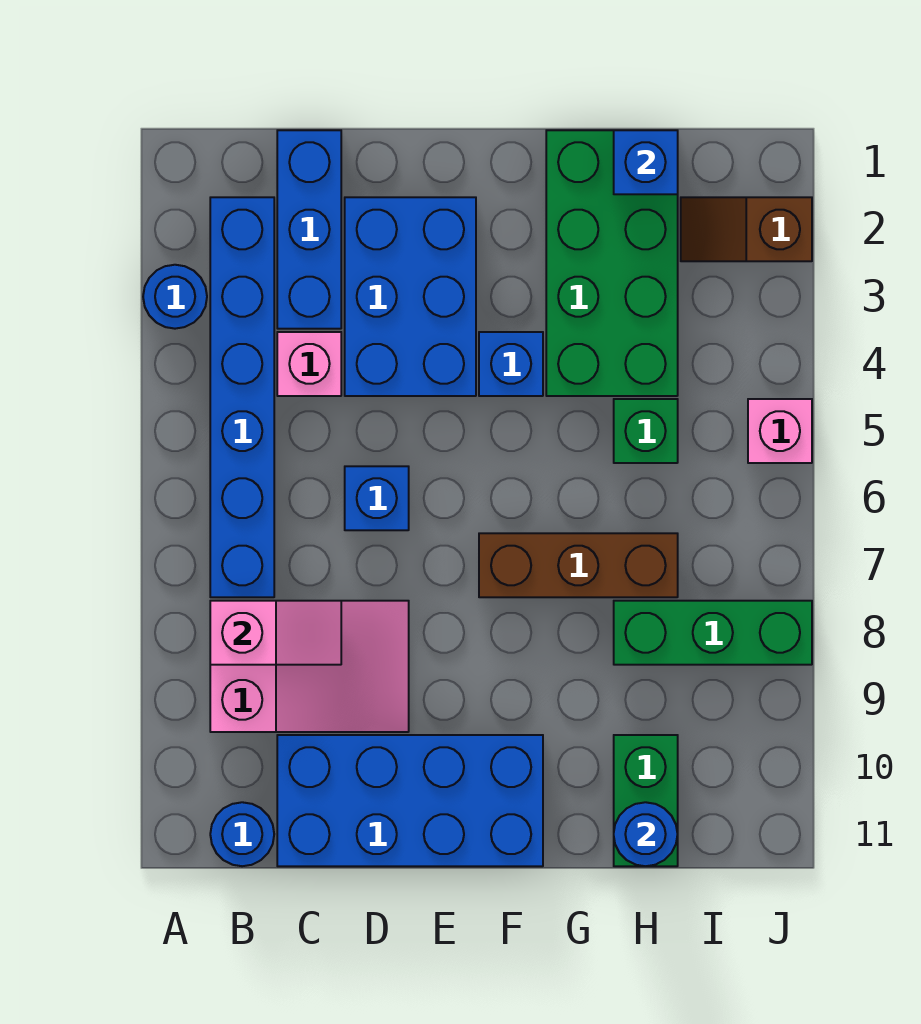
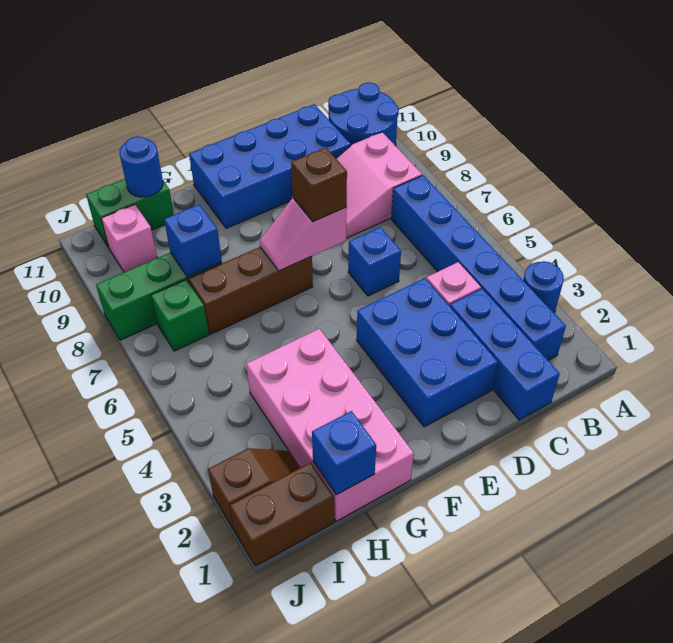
pink slope B8:C8 level 2 top B -> pink slope E7:F7 level 2 top E
blue round brick B11 level 1 -> blue round brick A10:B11 level 1
none -> brown brick E7 level 3
blue brick F4 level 1 -> blue brick H8 level 2
green brick G1:H4 level 1 -> pink brick G1:H4 level 1
green brick H5 level 1 -> green brick I7 level 1
green brick H10:H11 level 1 -> green brick H11:I11 level 1
none -> brown brick I1:J1 level 1
pink brick J5 level 1 -> pink brick I10 level 1

